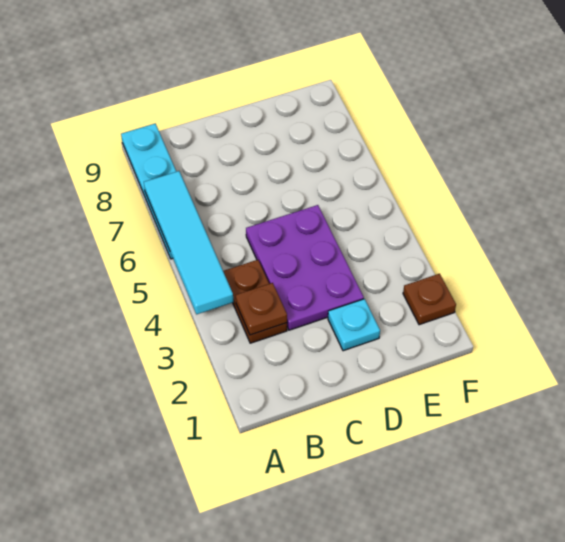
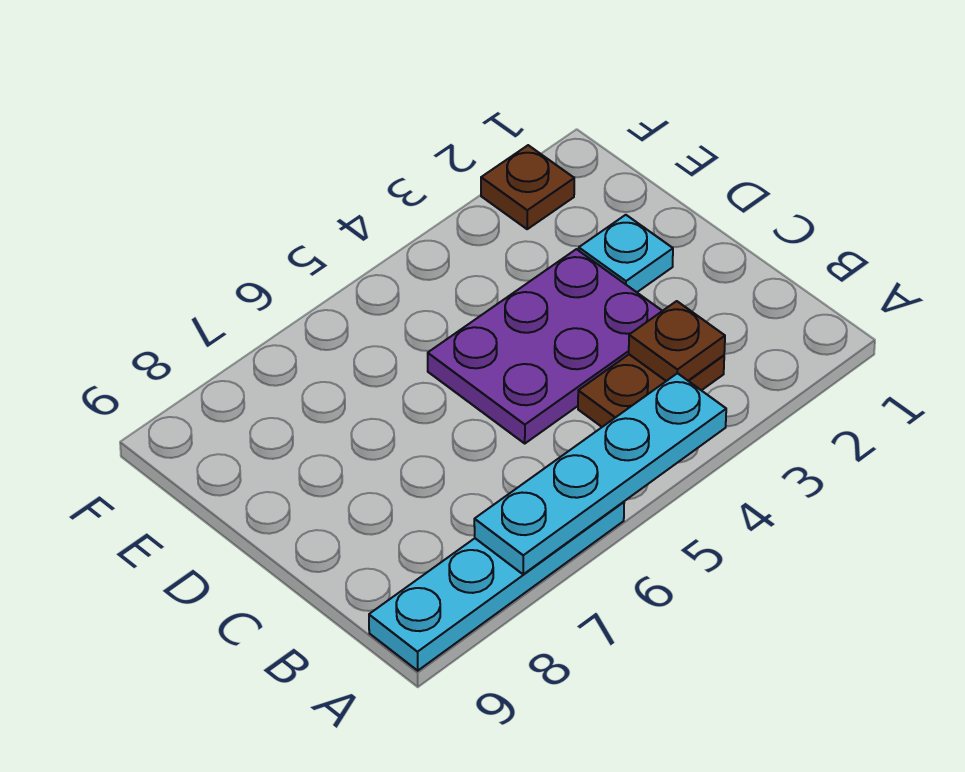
cyan tile A4:A7 level 2 -> cyan plate A4:A7 level 2

